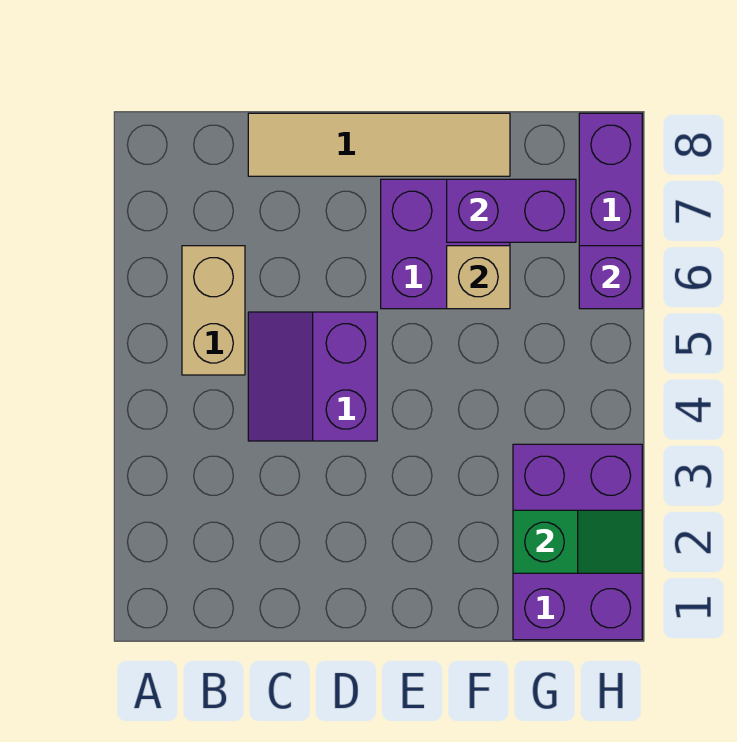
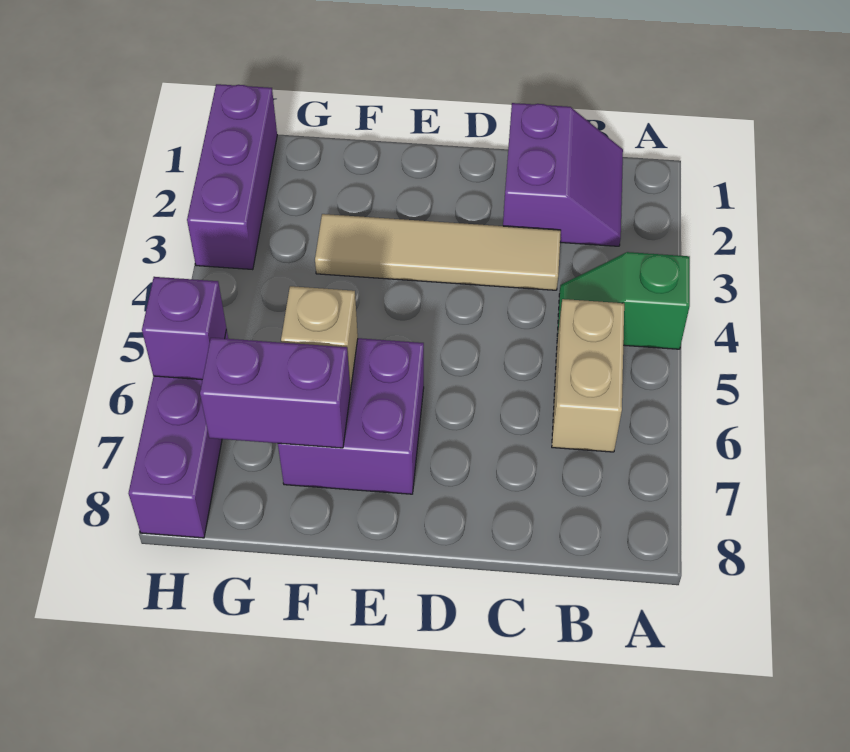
purple slope C4:D5 level 1 top D -> purple slope B1:C2 level 1 top C
tan tile C8:F8 level 1 -> tan tile C3:F3 level 1
purple brick G1:H3 level 1 -> purple brick H1:H3 level 1
green slope G2:H2 level 2 top G -> green slope A4:B4 level 1 top A

